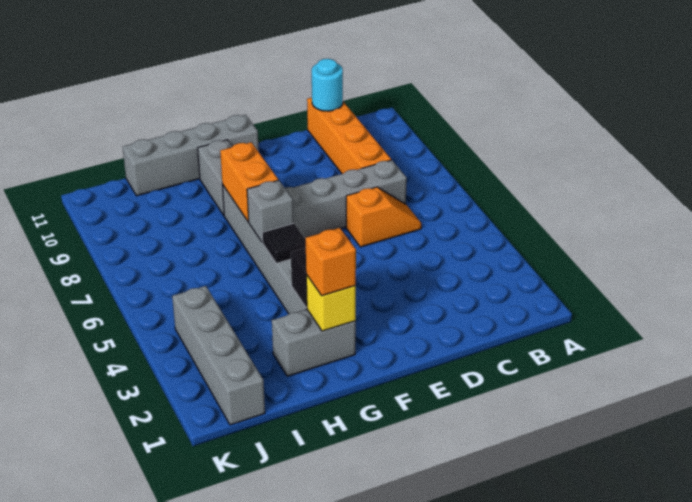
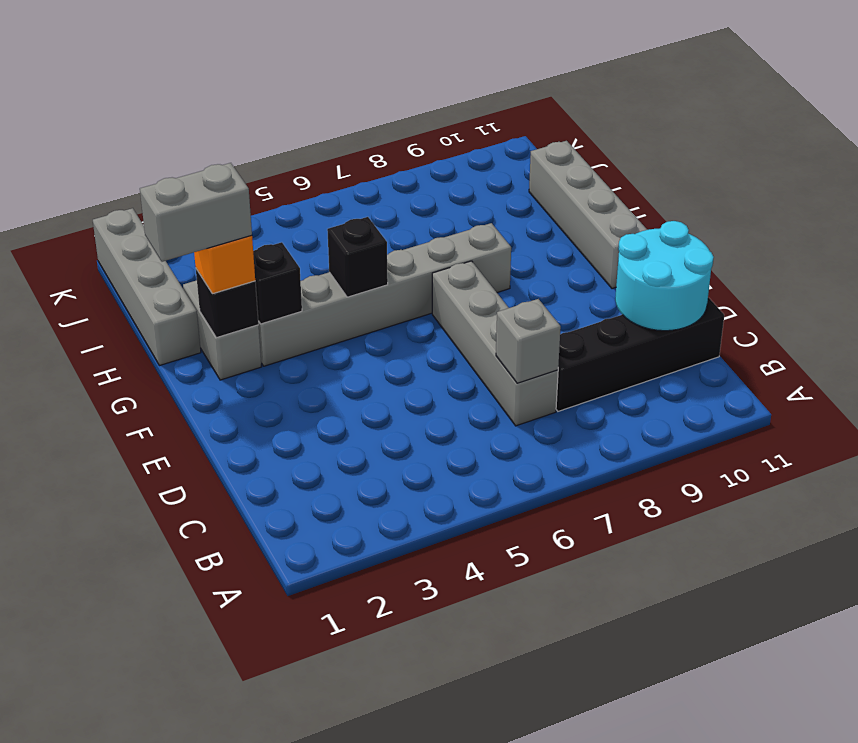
orange slope C6:D6 level 1 top D -> none
orange brick C8:C11 level 1 -> black brick C8:C11 level 1
cyan round brick C11 level 2 -> cyan round brick C10:D11 level 2
yellow brick G2 level 2 -> black brick G2 level 2
black tile G5 level 2 -> black brick G5 level 2
grey brick G6 level 2 -> grey brick C7 level 2
orange brick G7:G8 level 2 -> none
grey brick G9:G10 level 1 -> grey brick G1:G2 level 4
grey brick J1:J4 level 1 -> grey brick H1:K1 level 1

